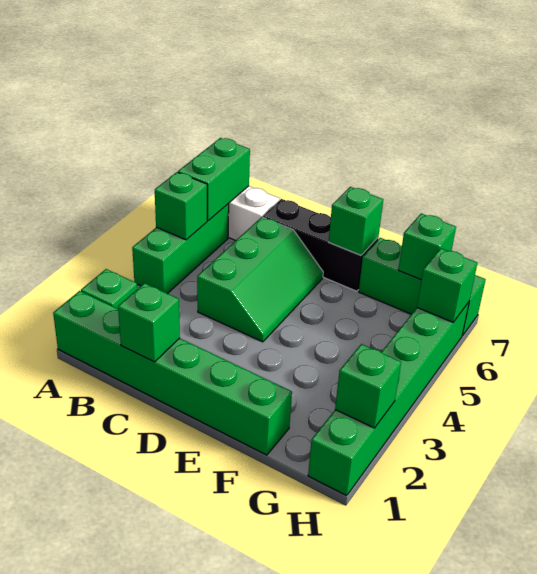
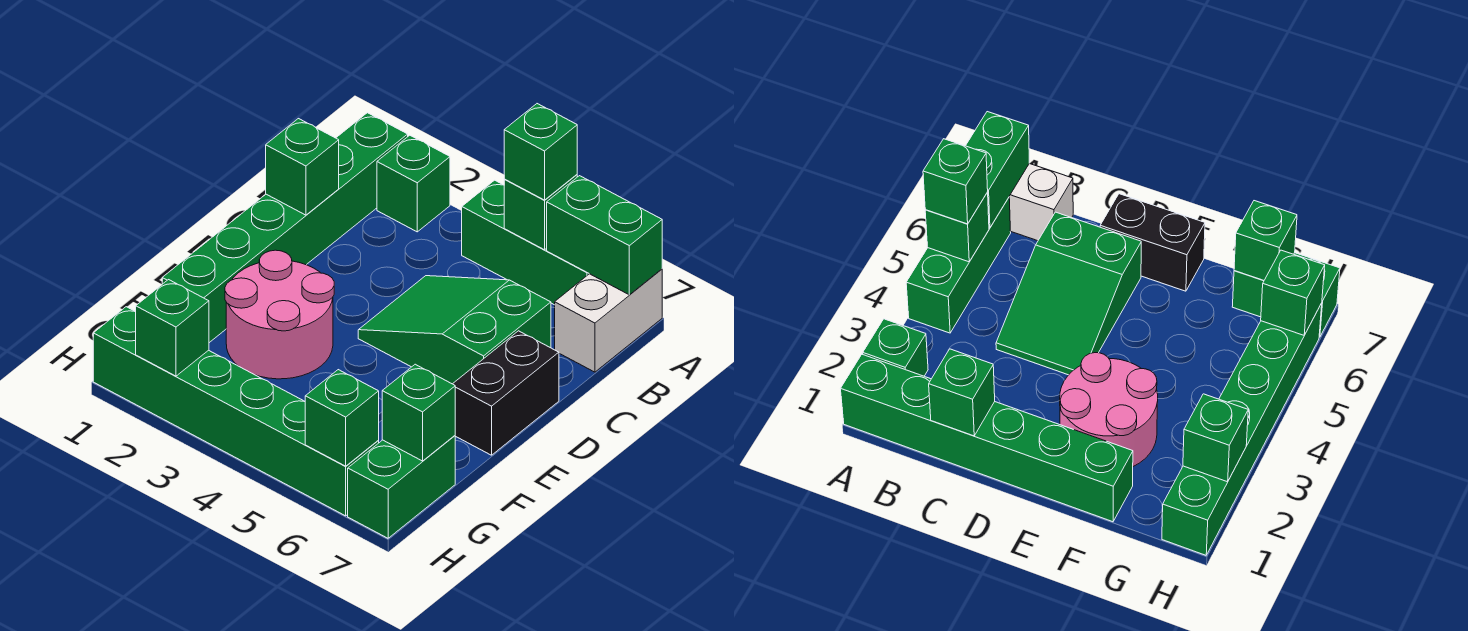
green slope C4:D6 level 1 top C -> green slope C4:D6 level 1 top 6
black brick C7:E7 level 1 -> black brick D7:E7 level 1
none -> pink round brick E2:F3 level 1
green brick E7 level 2 -> green brick A5 level 3
green brick F7:H7 level 1 -> green brick G7:H7 level 1

